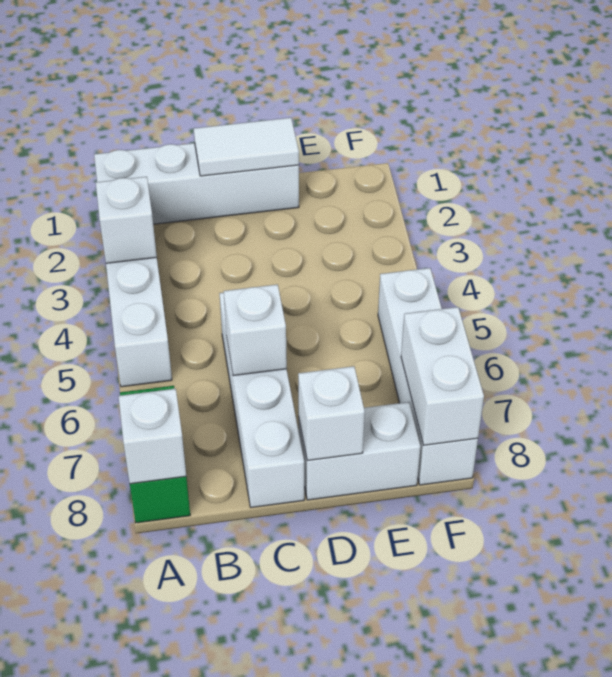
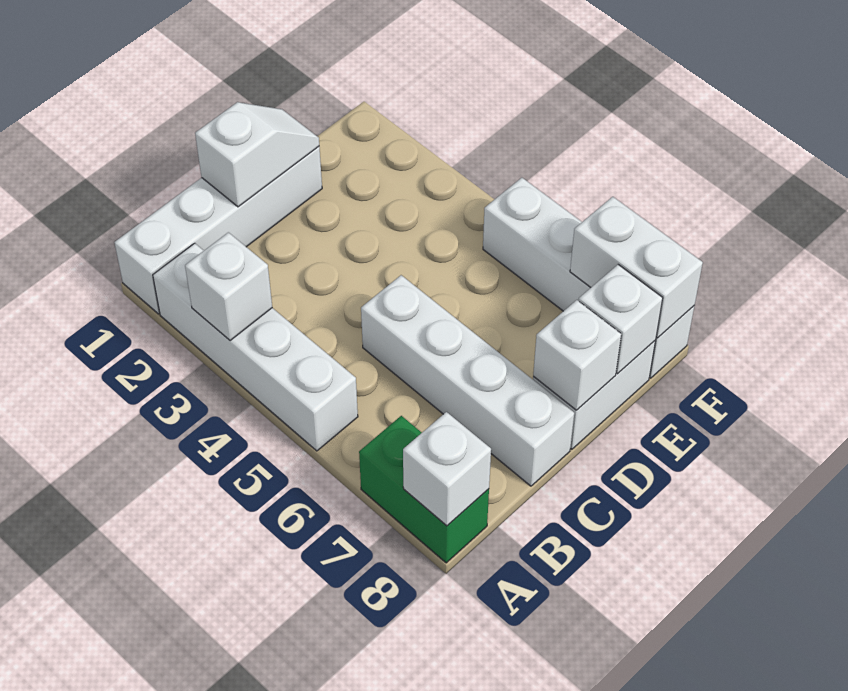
white tile C1:D1 level 2 -> white slope C1:D1 level 2 top C
white brick C6 level 2 -> white brick E8 level 2

